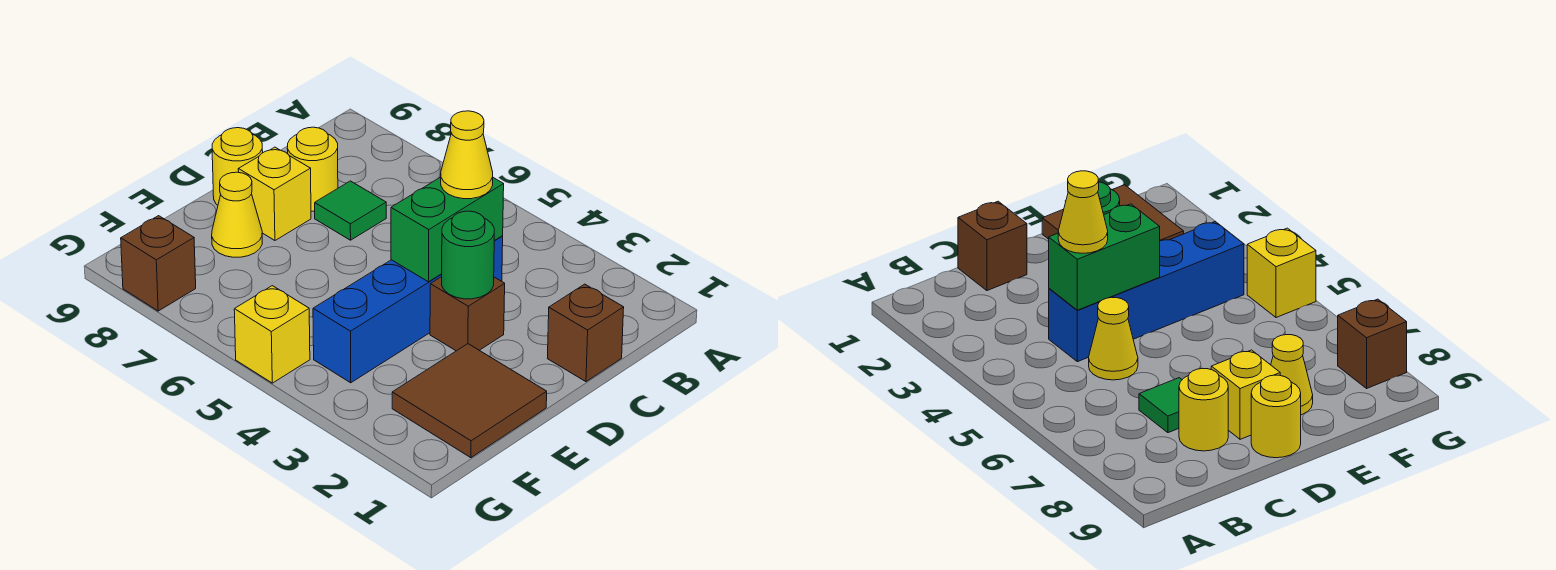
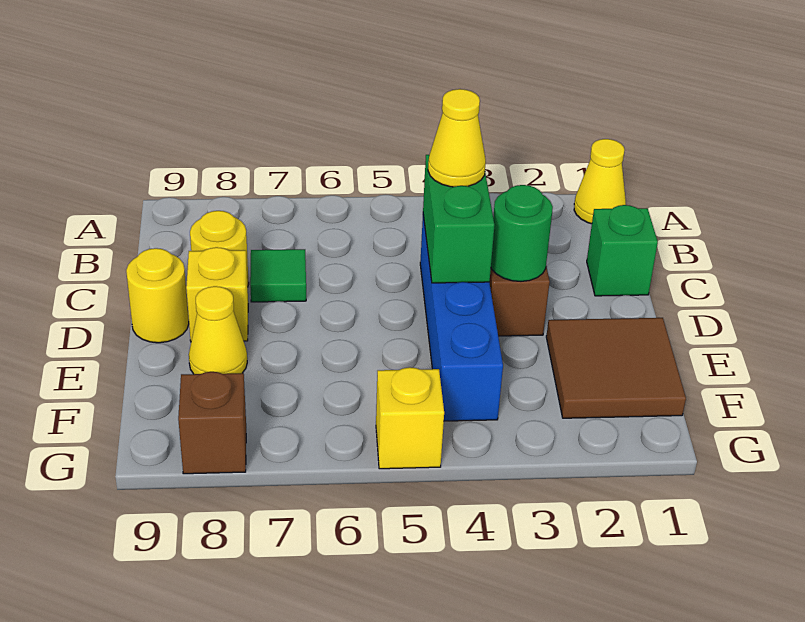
brown brick C1 level 1 -> green brick C1 level 1
yellow cone C5 level 1 -> yellow cone A1 level 1

